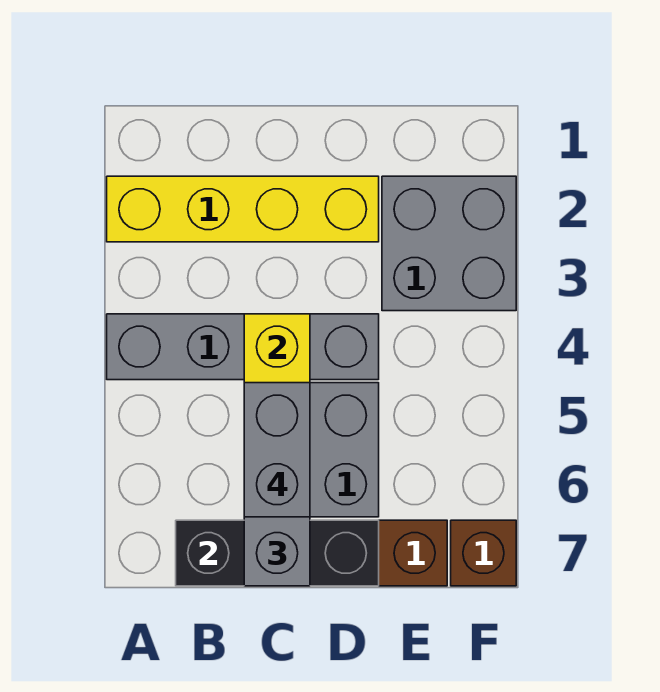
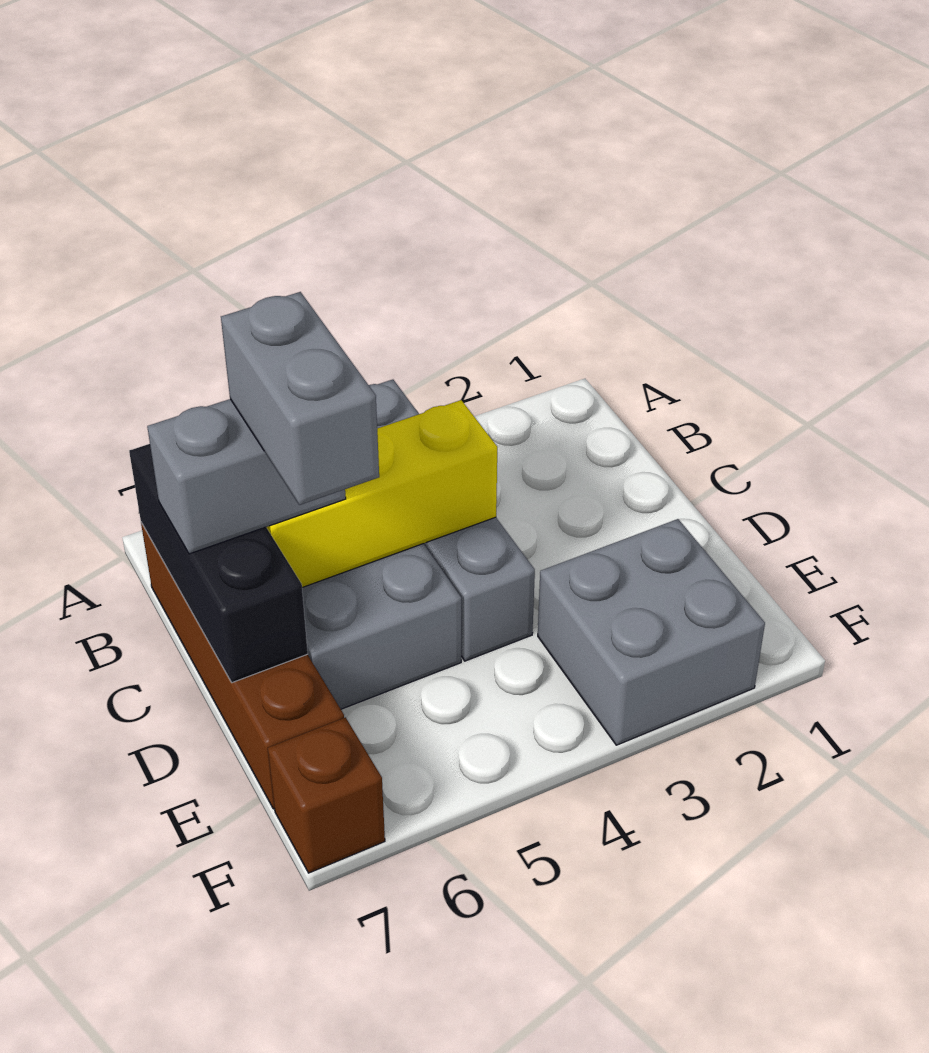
yellow brick A2:D2 level 1 -> none
grey brick C5:C6 level 4 -> grey brick C6:D6 level 4

